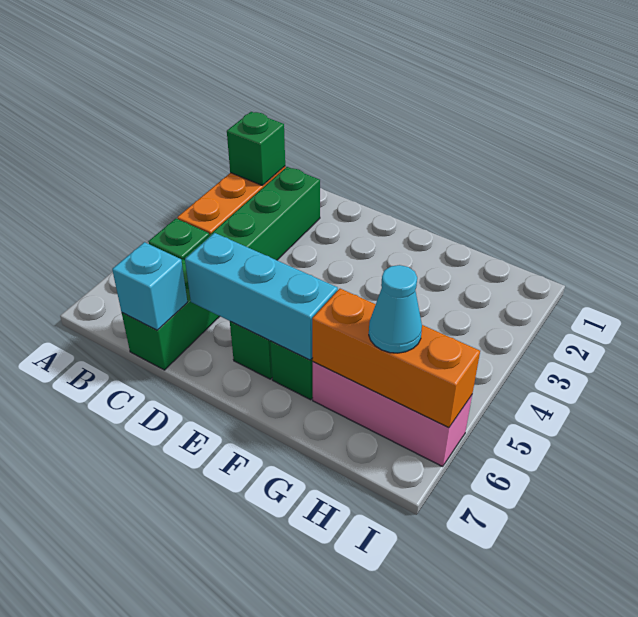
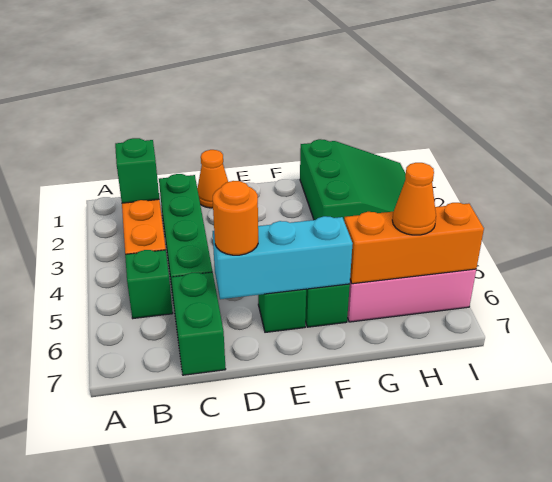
cyan brick C7 level 2 -> none
none -> orange cone D1 level 1
none -> orange round brick D6 level 3
none -> green slope G1:I3 level 1 top G
cyan cone H6 level 3 -> orange cone H6 level 3

